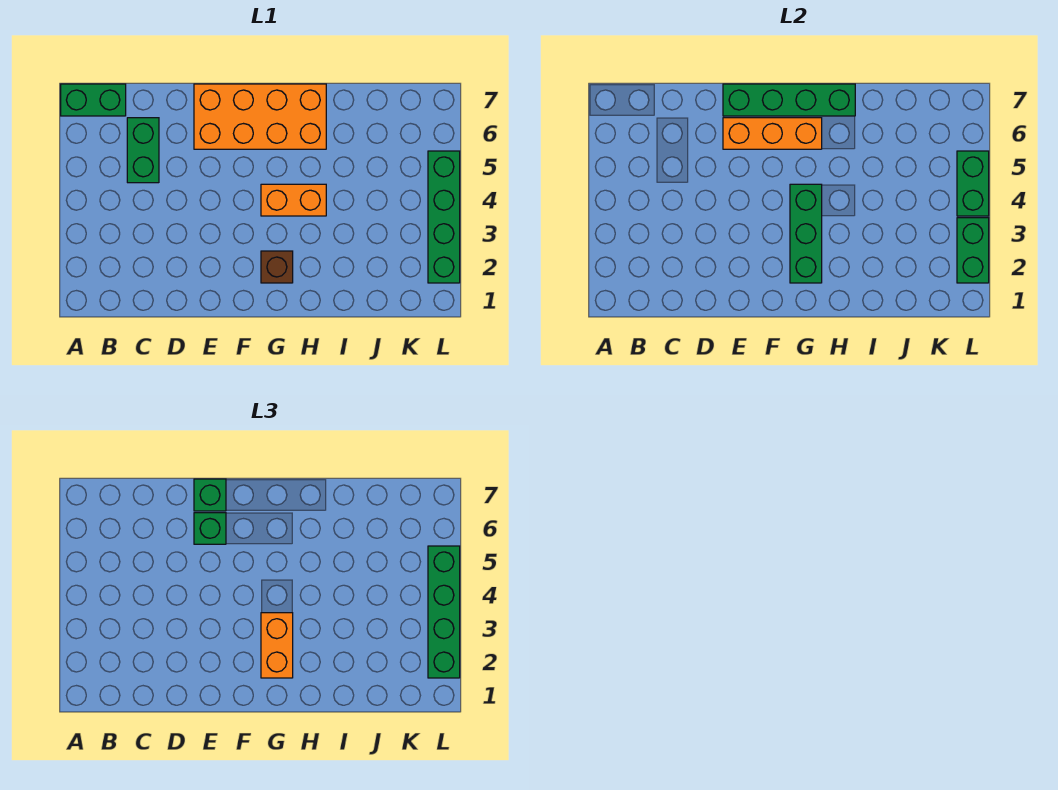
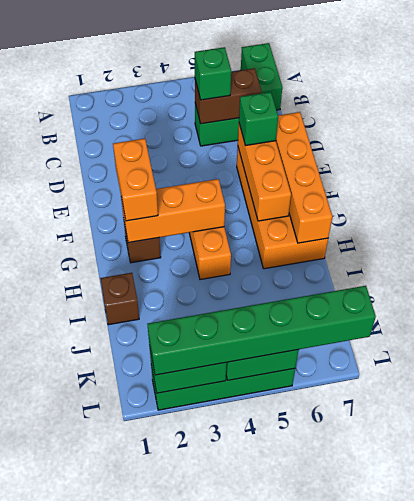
none -> brown brick C5:C6 level 2
green brick E7:H7 level 2 -> orange brick E7:H7 level 2
green brick E7 level 3 -> green brick C5 level 3
green brick G2:G4 level 2 -> orange brick G2:G4 level 2
orange brick G2:G3 level 3 -> orange brick F2:G2 level 3
none -> brown brick I1 level 1
green brick L2:L5 level 3 -> green brick L2:L7 level 3

